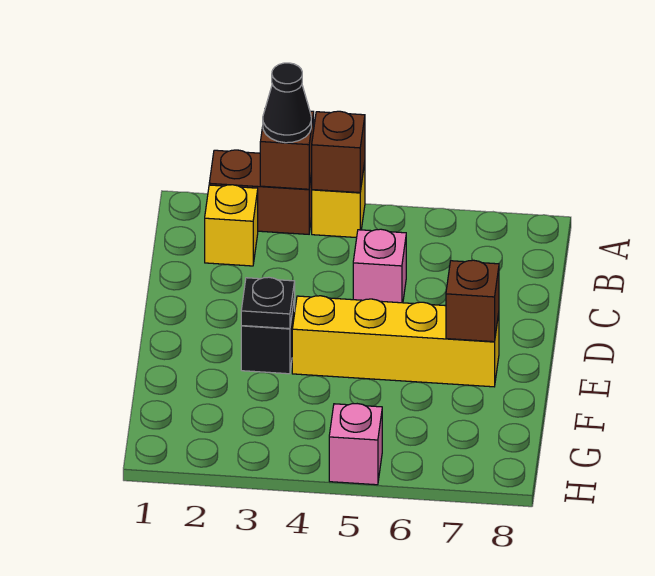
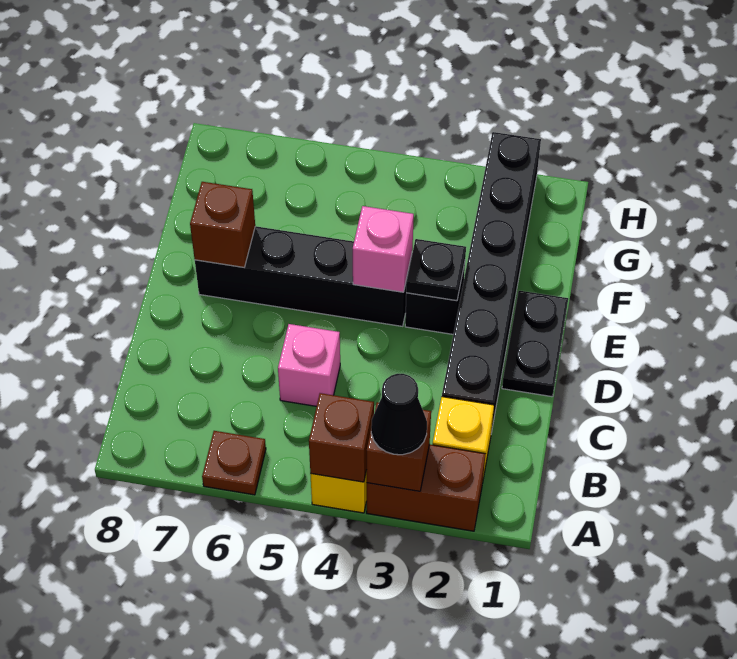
none -> brown plate A6 level 1
none -> black brick C2:H2 level 1
none -> black plate D1:E1 level 1
yellow brick E4:E7 level 1 -> black brick E4:E7 level 1
pink brick H5 level 1 -> pink brick E4 level 2

